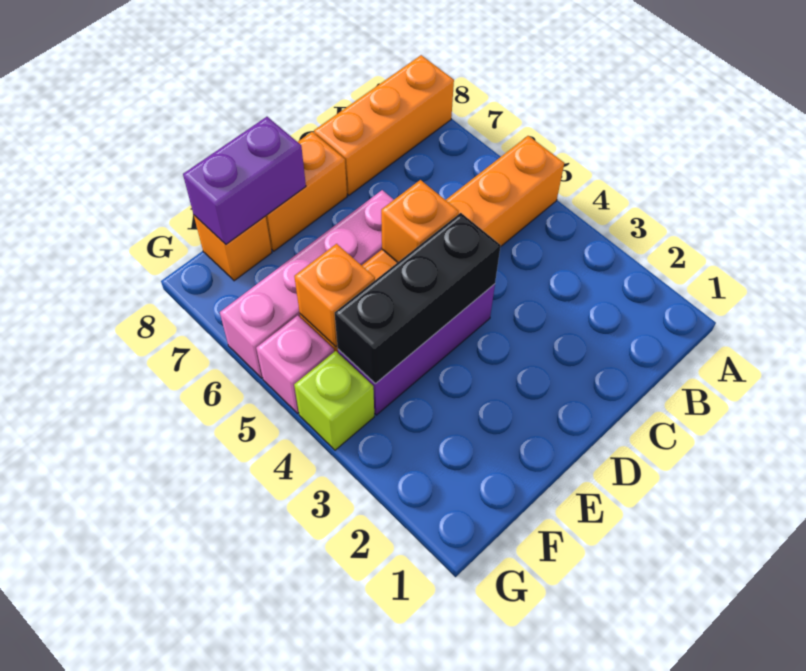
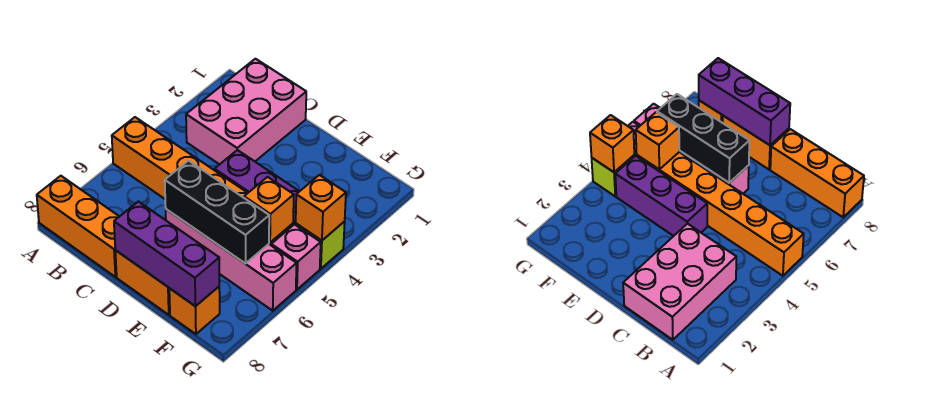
none -> pink brick B1:C3 level 1
black brick D4:F4 level 2 -> black brick D6:F6 level 2
orange brick D5 level 2 -> orange brick G4 level 2
purple brick E8:F8 level 2 -> purple brick D8:F8 level 2

